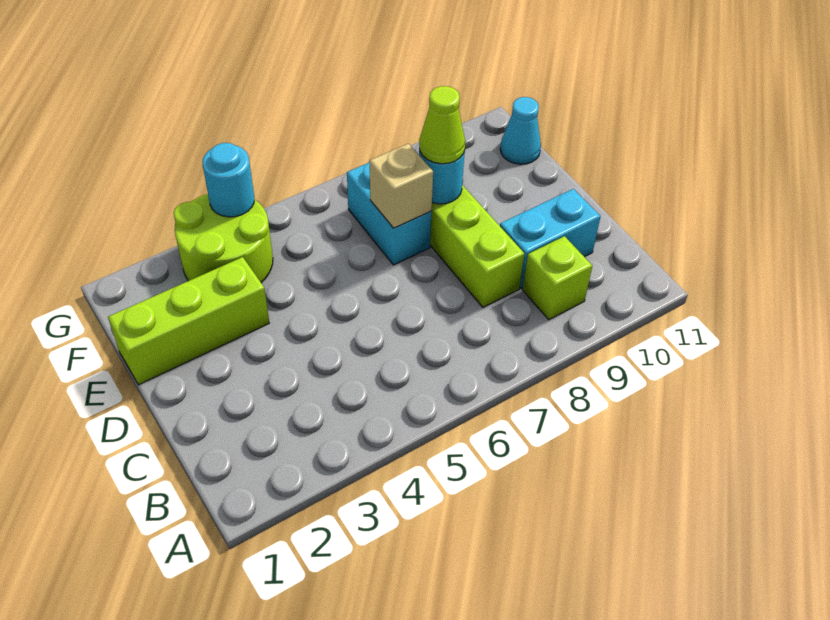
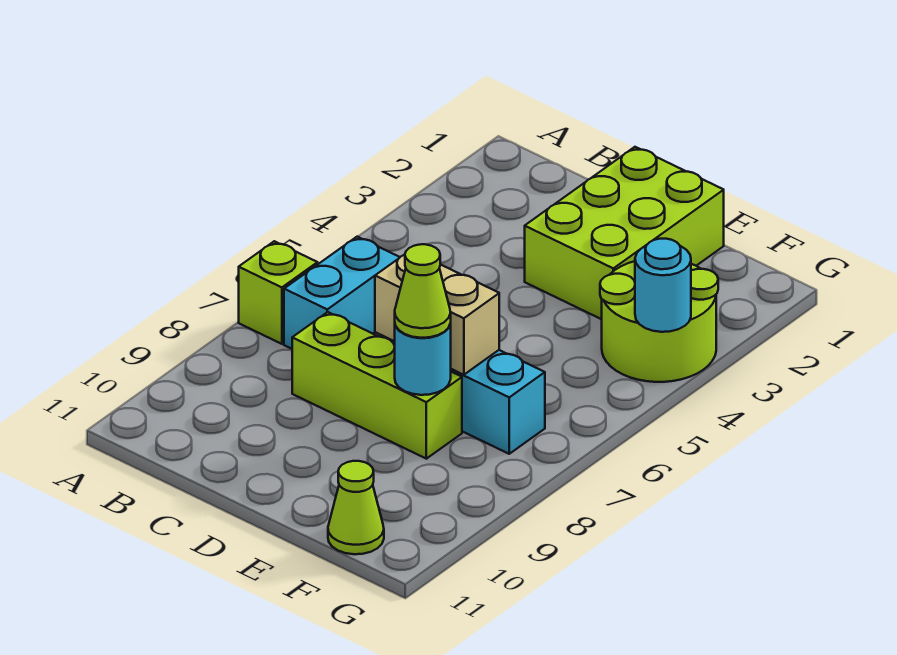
lime brick B9 level 1 -> lime brick A7 level 1
cyan brick C9:C10 level 1 -> cyan brick B6:B7 level 1
lime brick E1:E3 level 1 -> lime brick D1:E3 level 1
tan brick E7 level 2 -> tan brick D7:E7 level 2
cyan cone F11 level 1 -> lime cone F11 level 1

